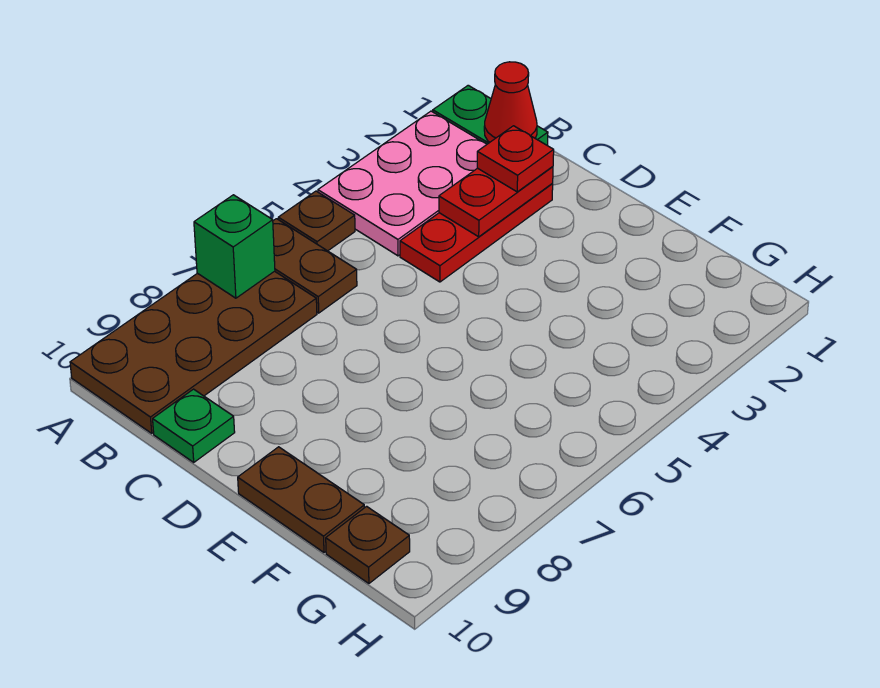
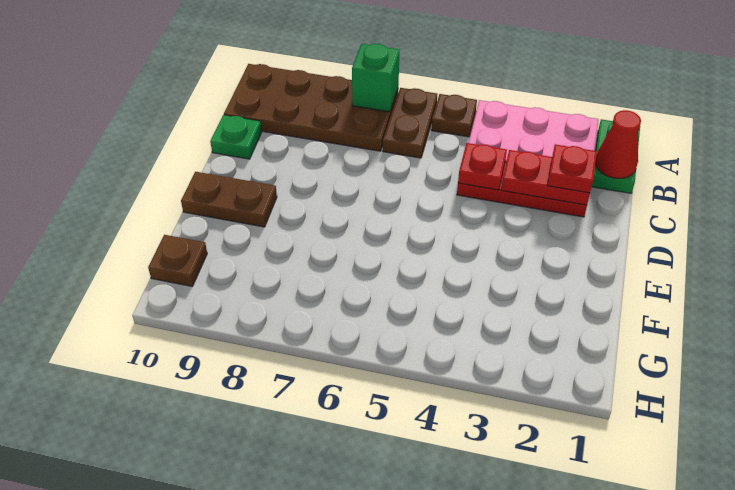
none -> red plate C4 level 2
brown plate E10:F10 level 1 -> brown plate E9:E10 level 1

